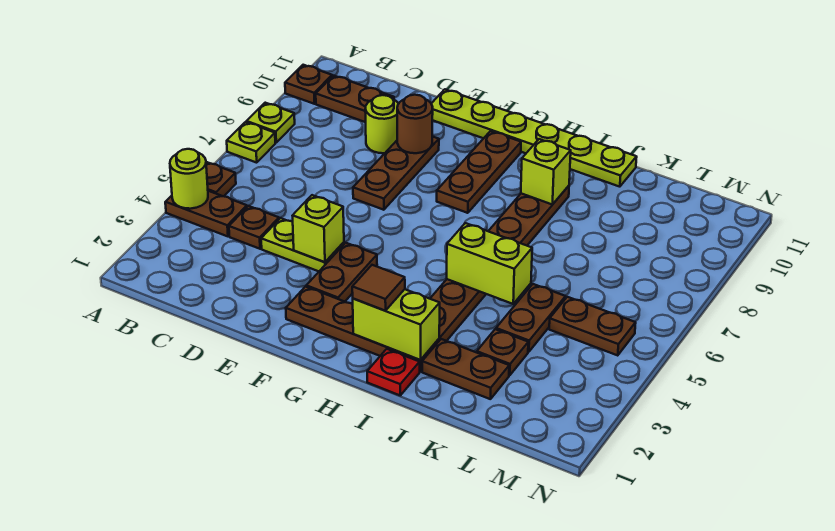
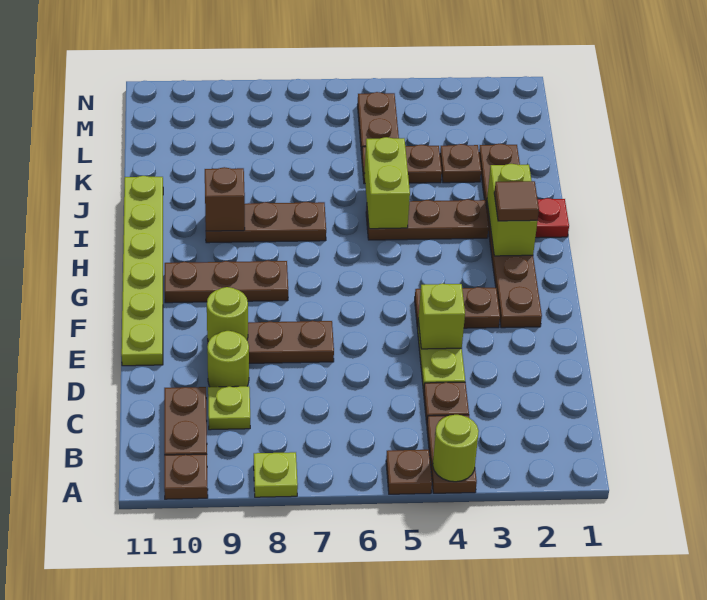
lime plate A7 level 1 -> lime plate C9 level 1
brown round brick E9 level 2 -> lime round brick E9 level 2
lime brick I9 level 2 -> brown brick I9 level 2

